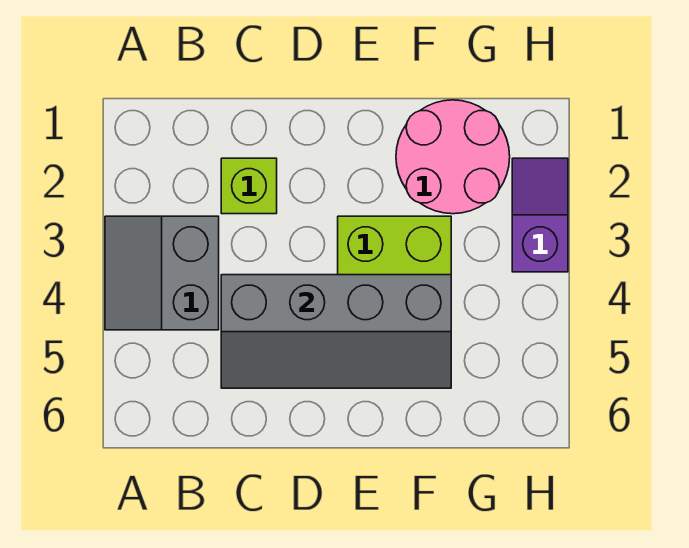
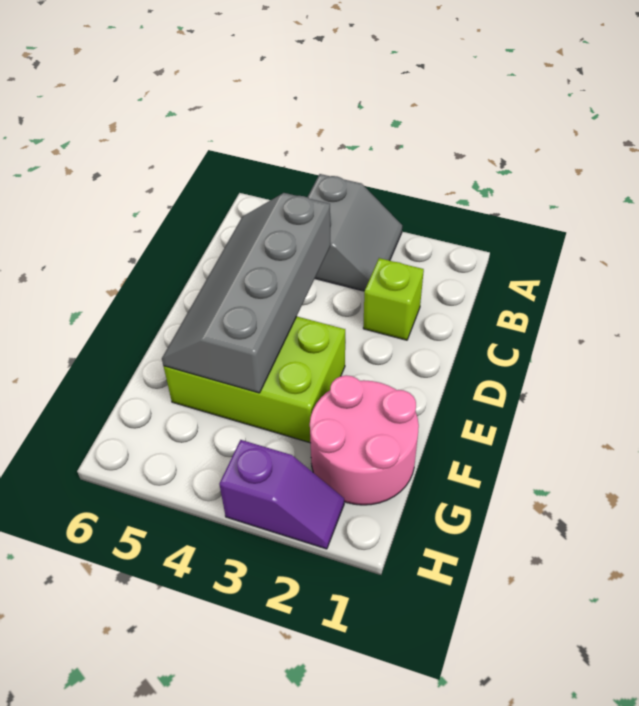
grey slope A3:B4 level 1 top B -> grey slope A3:B4 level 1 top 4

